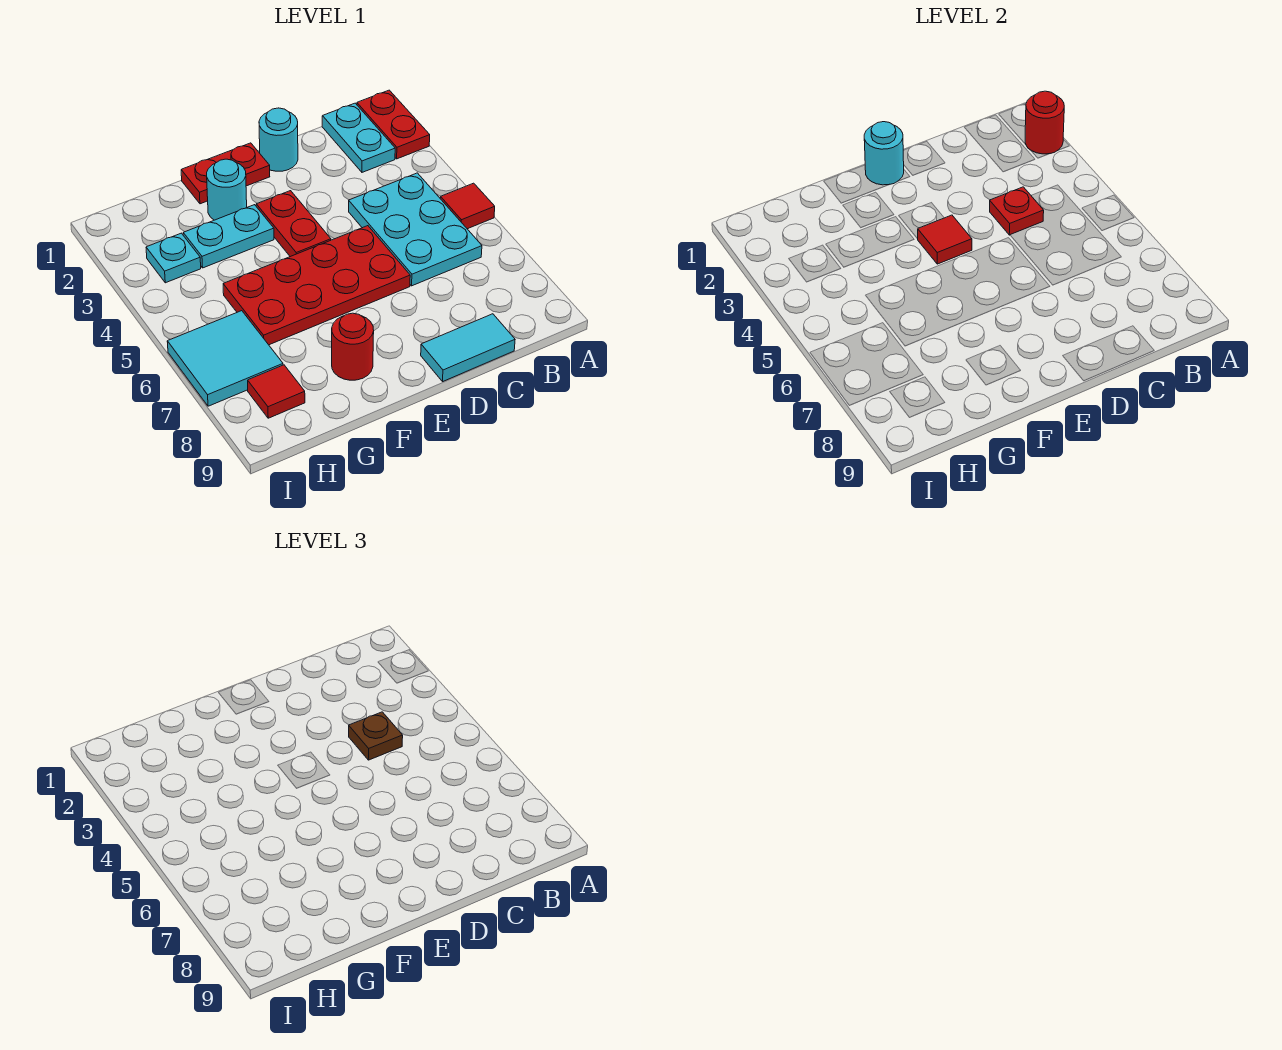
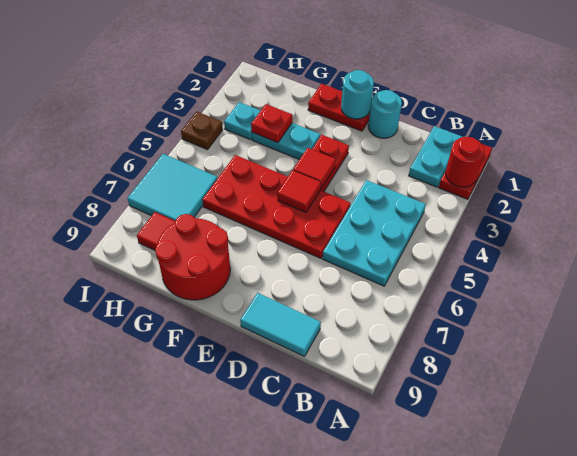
red tile A5 level 1 -> red tile E5 level 2
red plate C4 level 2 -> red plate G3 level 2
brown plate C4 level 3 -> brown plate I4 level 1
cyan round brick F2 level 1 -> none
red round brick F8 level 1 -> red round brick F8:G9 level 1

